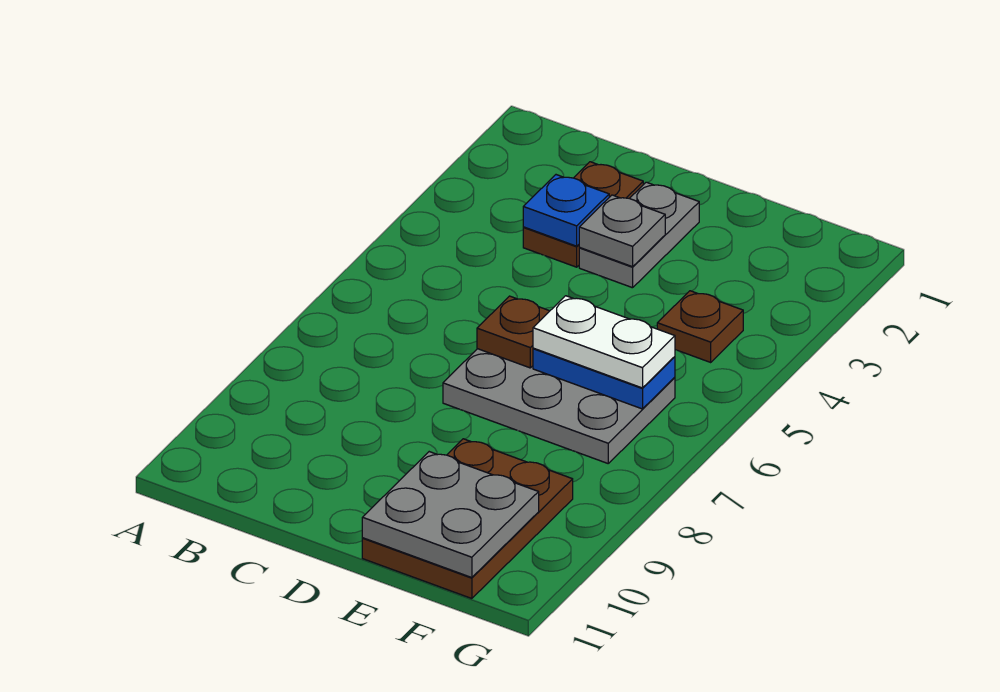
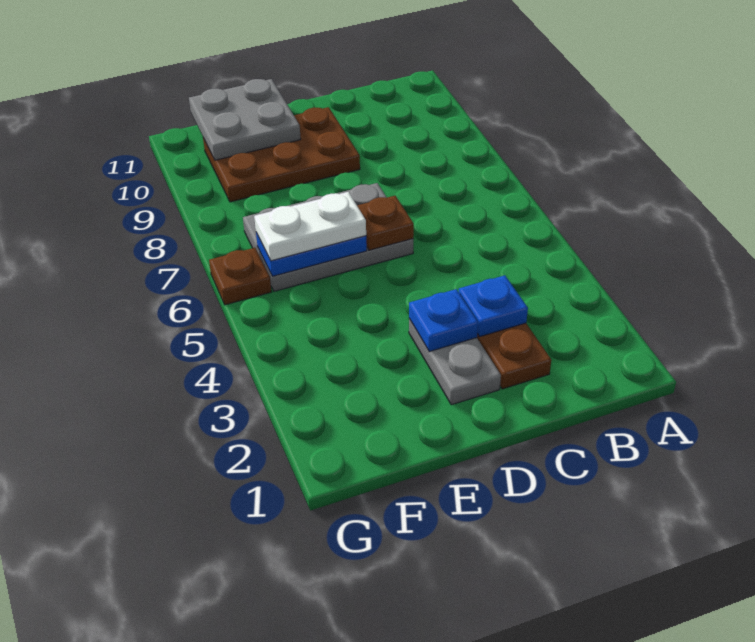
grey plate D3 level 2 -> blue plate D3 level 2
brown plate E9:F11 level 1 -> brown plate D9:F10 level 1
brown plate F4 level 1 -> brown plate G6 level 1

